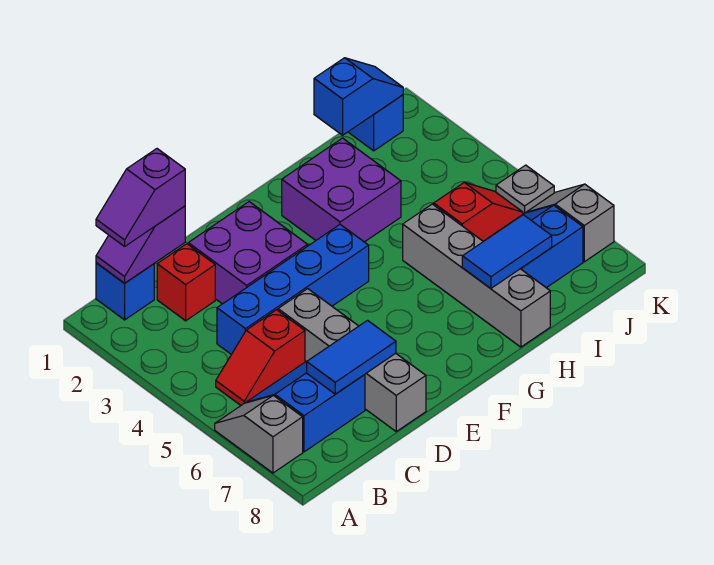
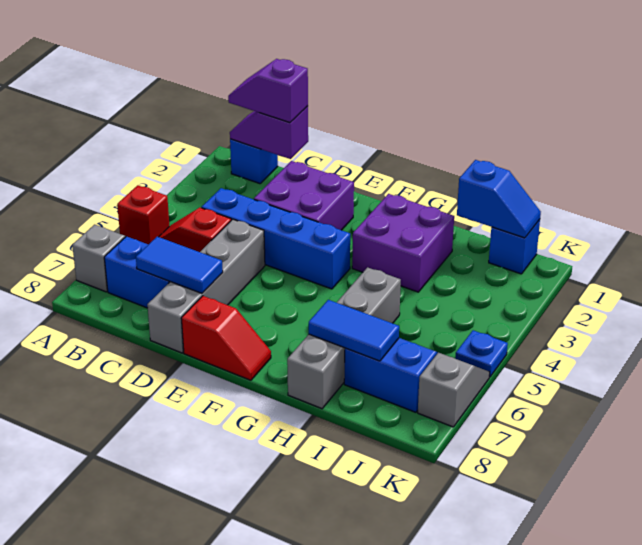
red brick C2 level 1 -> red brick A5 level 1
red slope I5:J5 level 1 top I -> red slope E8:F8 level 1 top E
grey plate K5 level 1 -> blue plate K5 level 1

